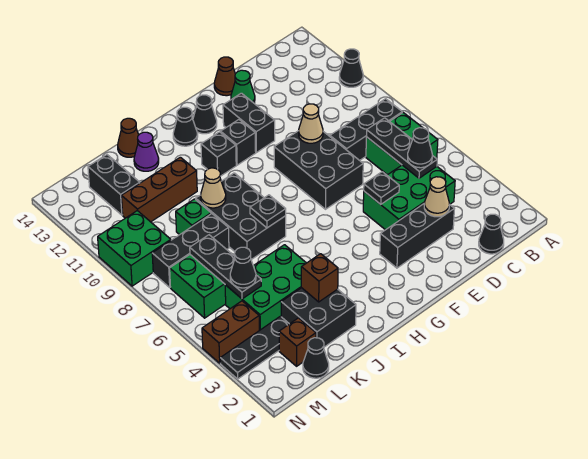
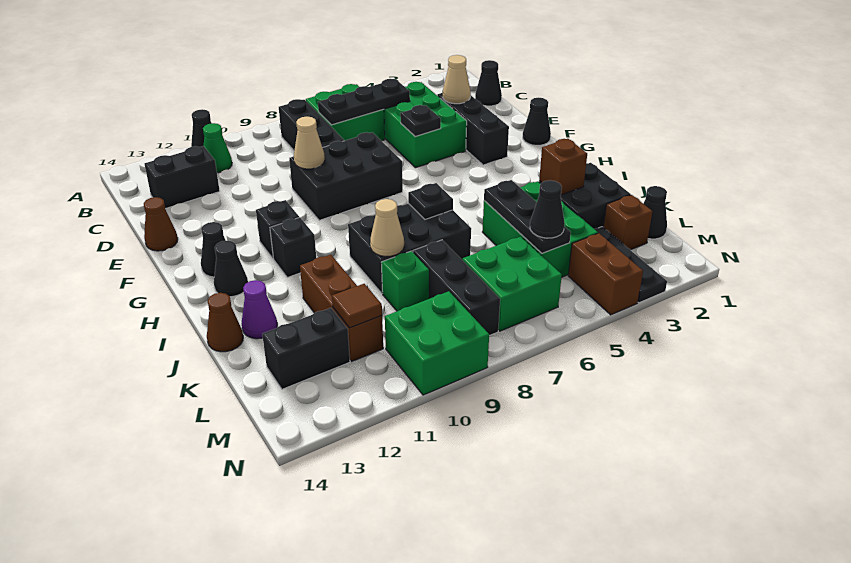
black cone C5 level 3 -> black cone F1 level 1
green cone E13 level 1 -> green cone B11 level 1
black brick F11:F12 level 1 -> black brick C12:C13 level 1
black plate L5:L7 level 2 -> black plate J5:L5 level 2
none -> brown tile L11 level 2

